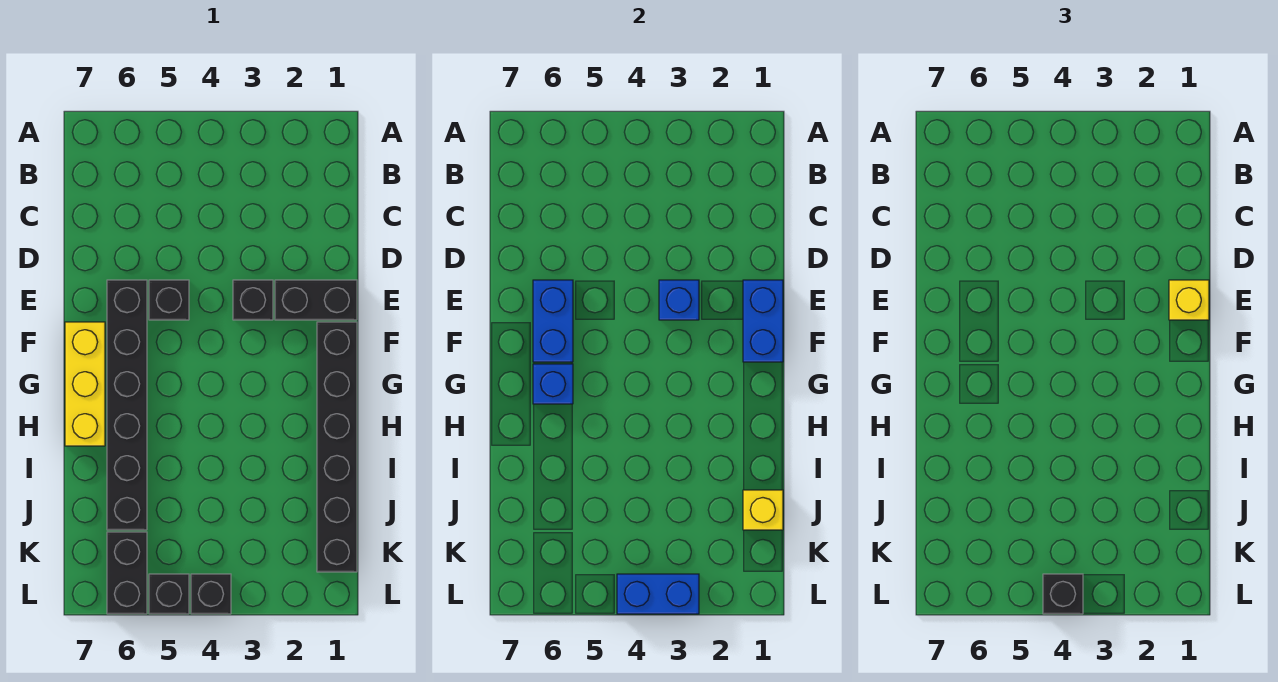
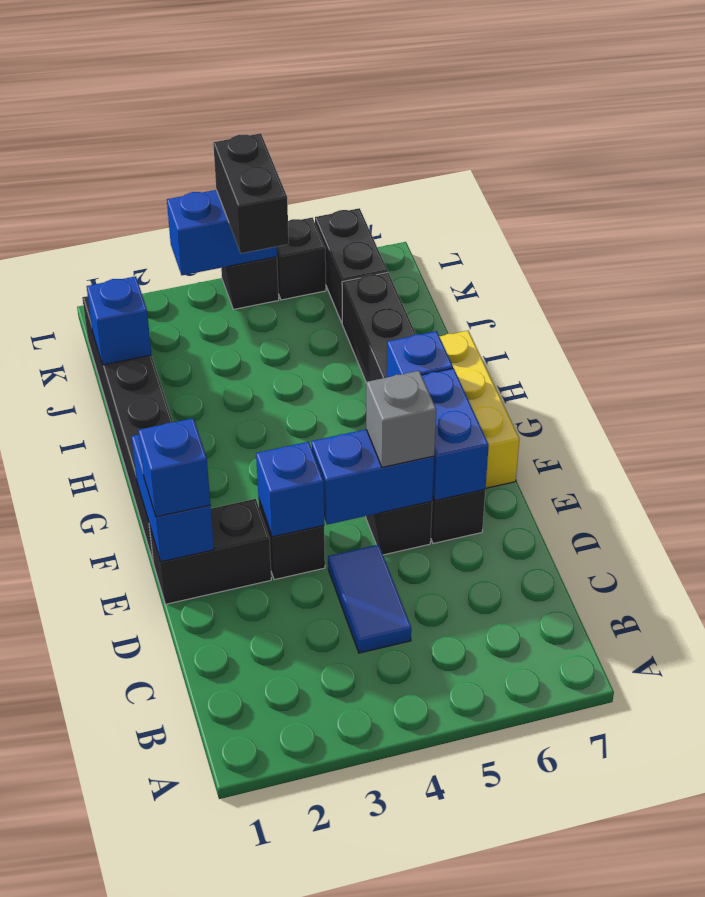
none -> blue tile C4:D4 level 1
yellow brick E1 level 3 -> blue brick E1 level 3
none -> blue brick E4:E5 level 2
none -> grey brick E5 level 3
yellow brick J1 level 2 -> blue brick J1 level 2
black brick L4 level 3 -> black brick K4:L4 level 3

